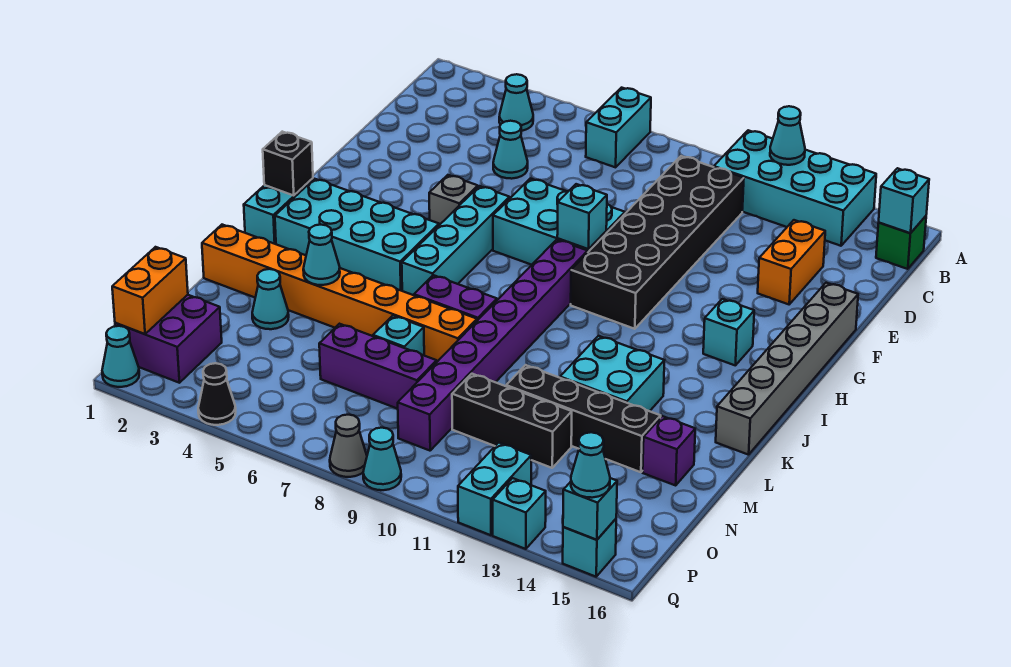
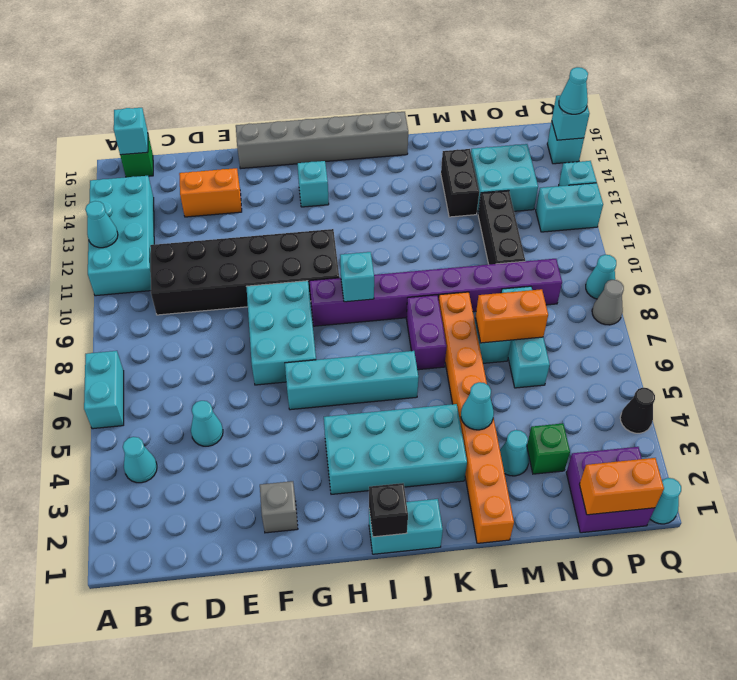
cyan brick A7:B7 level 1 -> cyan brick A6:A7 level 1
grey brick G5 level 1 -> grey brick F2 level 1
cyan brick G9 level 2 -> cyan brick I9 level 2
cyan brick I2:J5 level 1 -> cyan brick H3:K4 level 1
cyan brick K12:L13 level 1 -> cyan brick N13:O14 level 1
none -> orange brick M7:N7 level 2
black brick M11:M14 level 1 -> black brick M13:M14 level 1
purple brick M15 level 1 -> none
none -> green brick N3 level 1
purple brick N6:N8 level 1 -> cyan brick N6:N8 level 1

